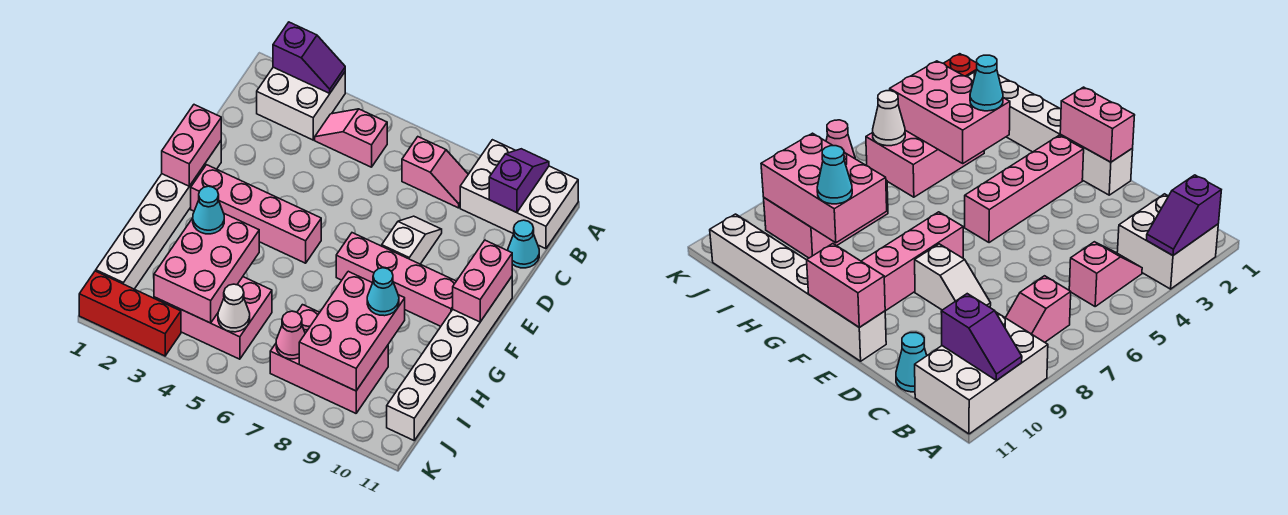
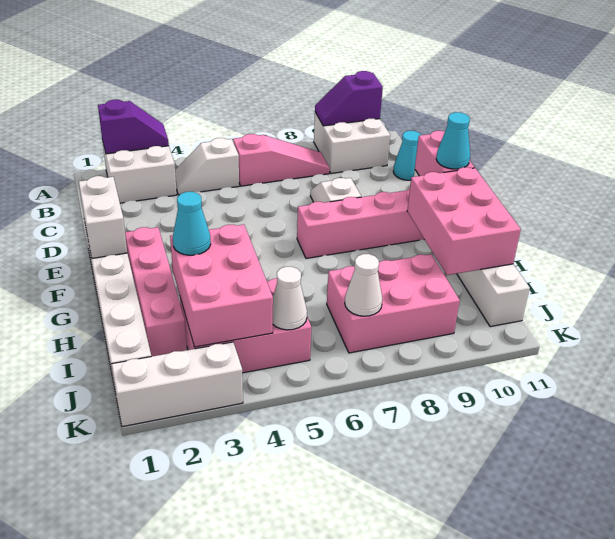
white brick A9:B11 level 1 -> white brick A9:B10 level 1
purple slope A10:B10 level 2 top B -> purple slope A9:A10 level 2 top 10
pink slope B4:B5 level 1 top 5 -> white slope B4:B5 level 1 top 5
pink slope B7:B8 level 1 top 7 -> pink slope B6:B8 level 1 top 6
pink brick E1:F1 level 2 -> white brick E1:F1 level 2
pink brick F2:F5 level 1 -> pink brick F2:I2 level 1
pink brick H8:J9 level 2 -> pink brick G10:I11 level 2
cyan cone H9 level 3 -> cyan cone F11 level 3
pink cone J7 level 2 -> white cone J7 level 2
red brick K1:K3 level 1 -> white brick K1:K3 level 1

